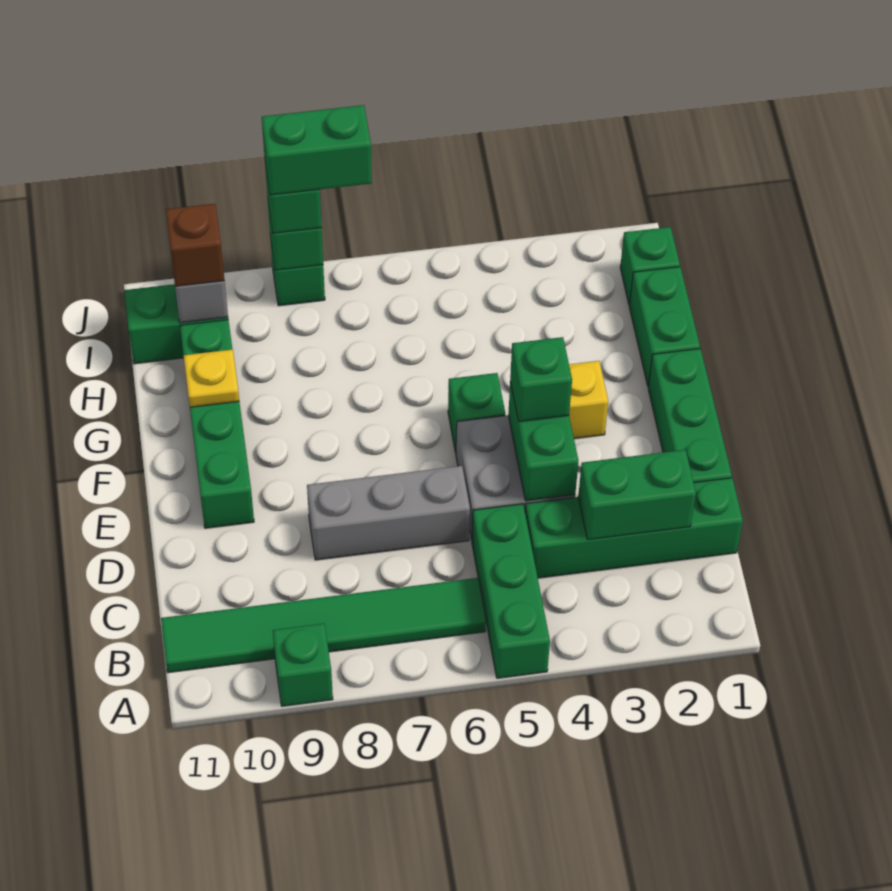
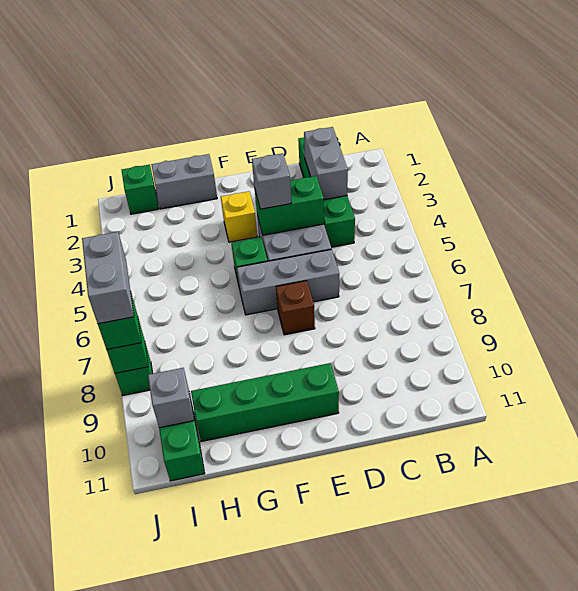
green brick A5:C5 level 1 -> none
green brick A9 level 1 -> none
green tile B6:B11 level 1 -> none
green brick C2:C3 level 2 -> grey brick C2:C3 level 2
green brick D1:F1 level 1 -> none
grey brick D6:D8 level 1 -> grey brick D6:F6 level 1
green brick E4 level 3 -> grey brick E4 level 3
green brick G1:H1 level 1 -> grey brick G1:H1 level 1
yellow plate G10 level 2 -> none
brown brick I10 level 3 -> brown brick E7 level 1
green brick J7:J8 level 4 -> grey brick J7:J8 level 4

